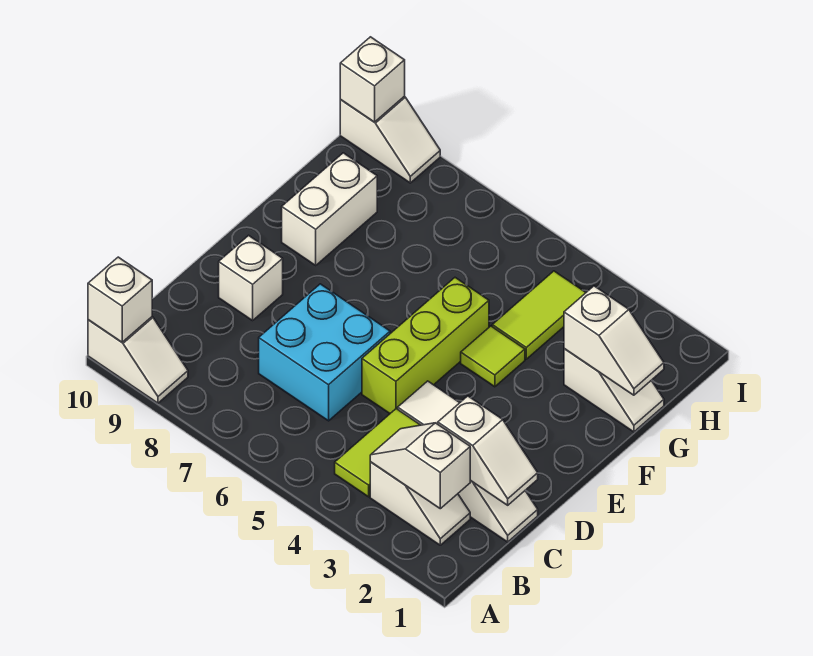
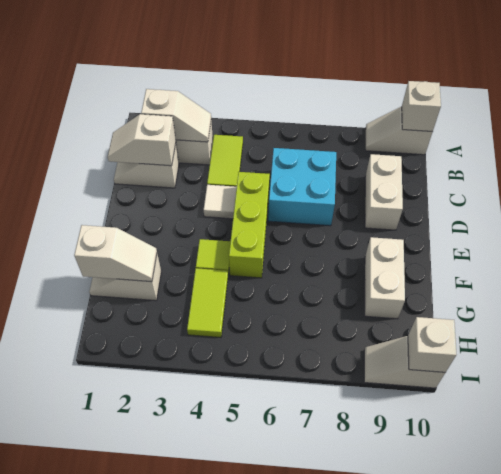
white brick D9 level 1 -> white brick C9:D9 level 1
white slope G1:G2 level 2 top 2 -> white slope G1:G2 level 2 top 1

